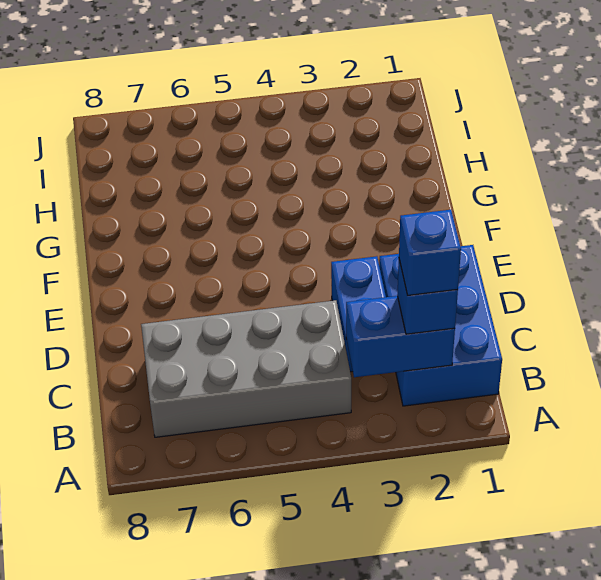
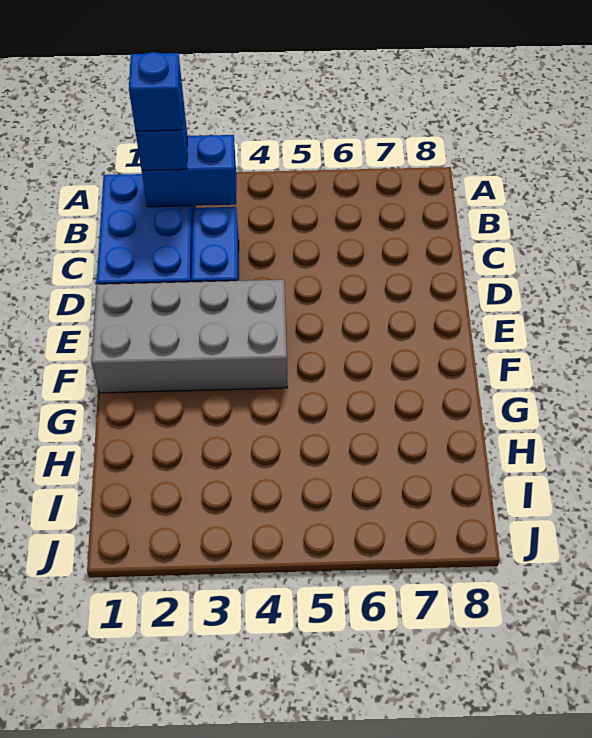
grey brick B4:C7 level 1 -> grey brick E1:F4 level 1

